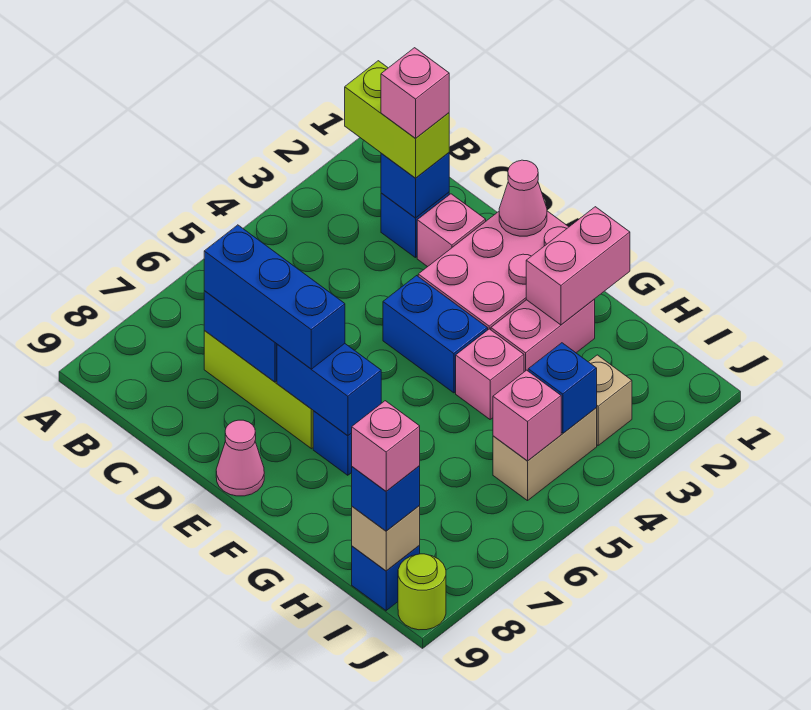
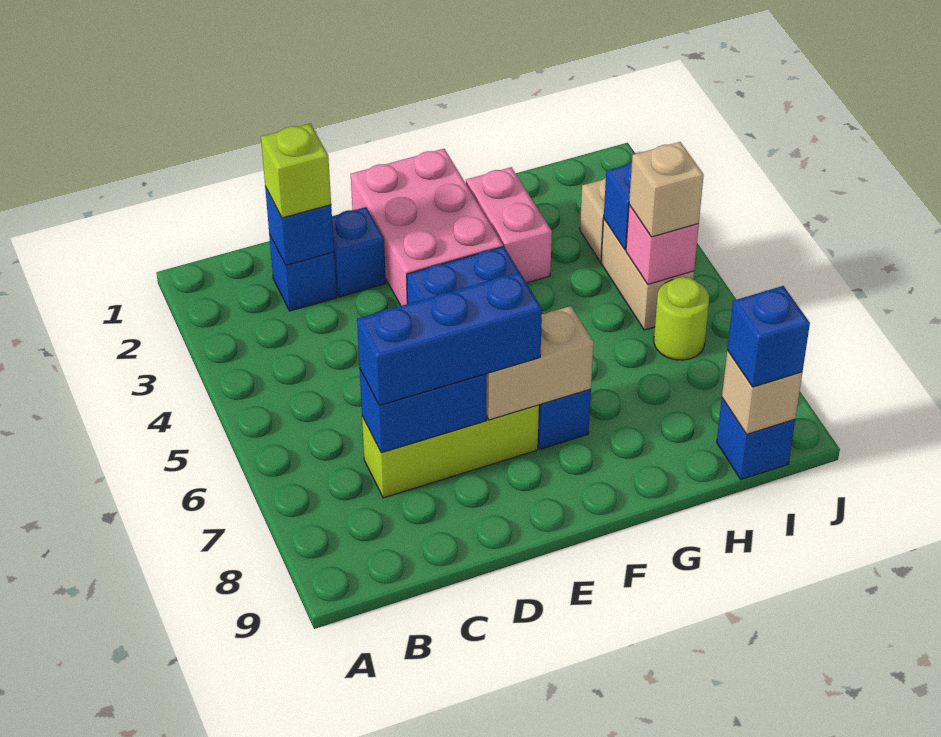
lime brick B2:C2 level 3 -> lime brick C2 level 3
pink brick C2 level 4 -> none
pink brick D2 level 1 -> blue brick D2 level 1
pink cone E1 level 2 -> none
blue brick E7:F7 level 2 -> tan brick E7:F7 level 2
pink cone E9 level 1 -> none
pink brick G1:G2 level 2 -> none
pink brick G4 level 1 -> none
none -> tan brick I5 level 3
pink brick I9 level 4 -> none
lime round brick J9 level 1 -> lime round brick I6 level 1

